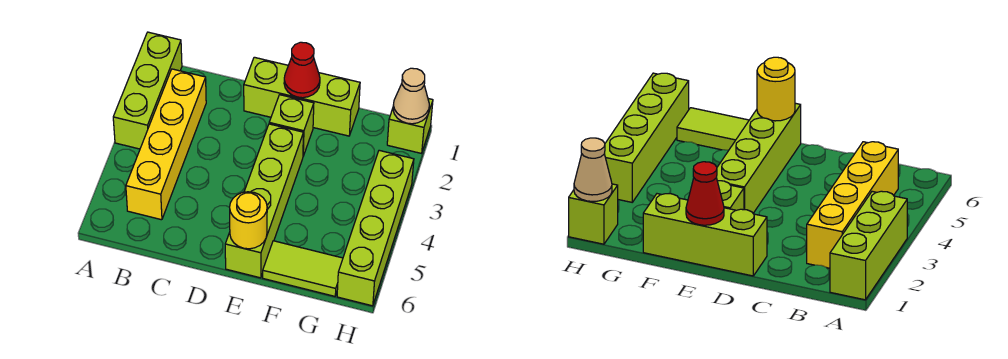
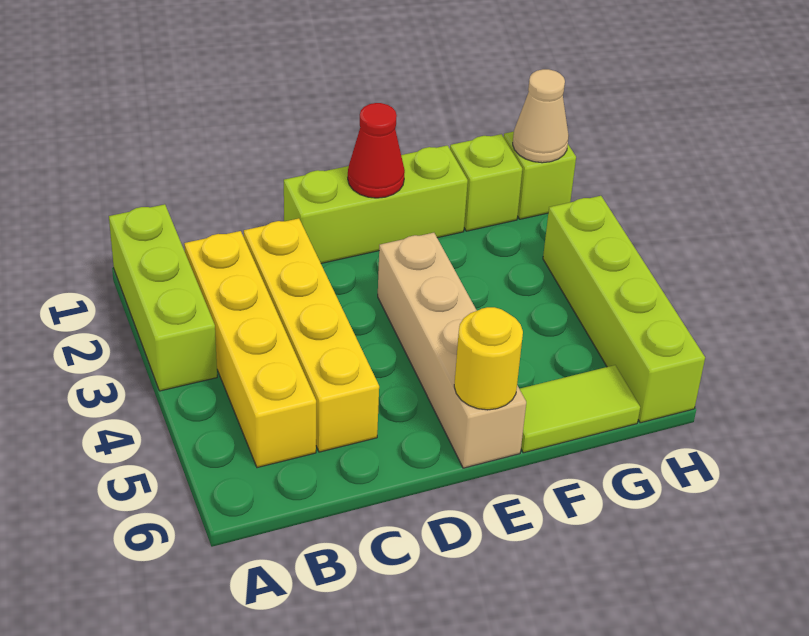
none -> yellow brick C2:C5 level 1
lime brick E2 level 1 -> lime brick G1 level 1
lime brick E3:E6 level 1 -> tan brick E3:E6 level 1

